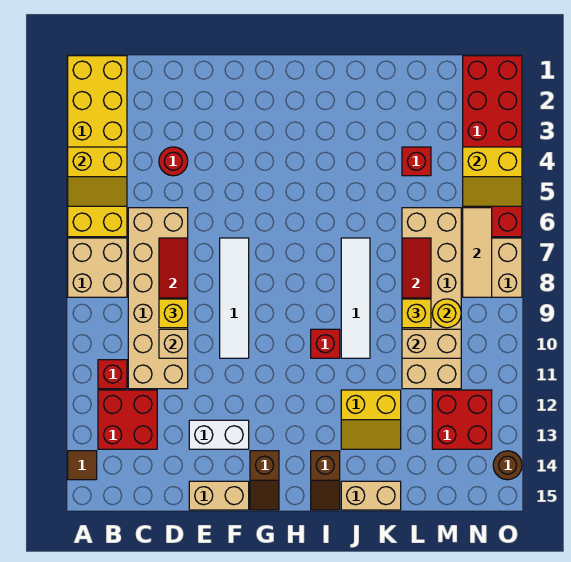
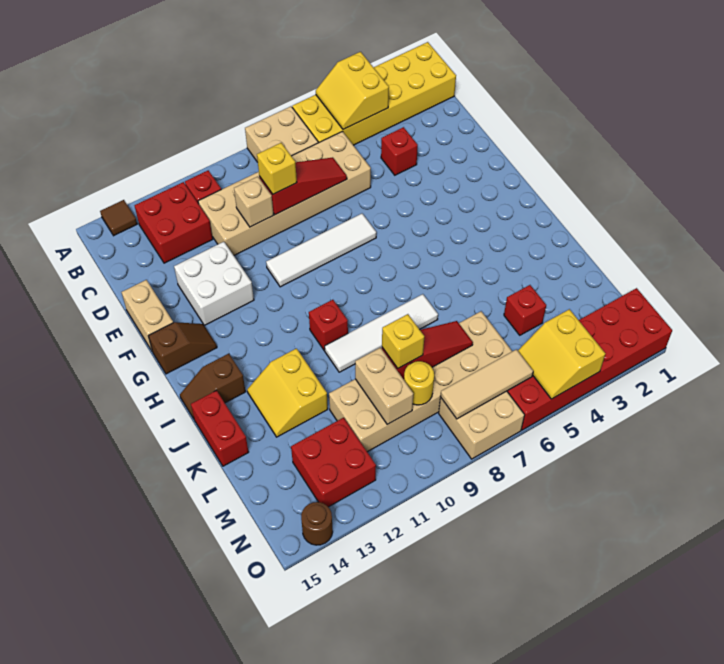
red round brick D4 level 1 -> red brick D4 level 1
white brick E13:F13 level 1 -> white brick E12:F13 level 1
brown slope G14:G15 level 1 top 14 -> brown slope G14:G15 level 1 top 15
tan brick J15:K15 level 1 -> red brick J15:K15 level 1

